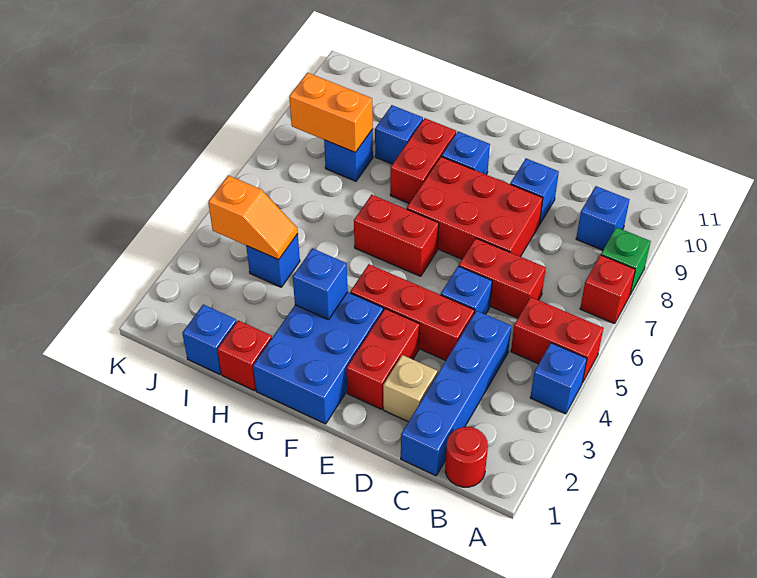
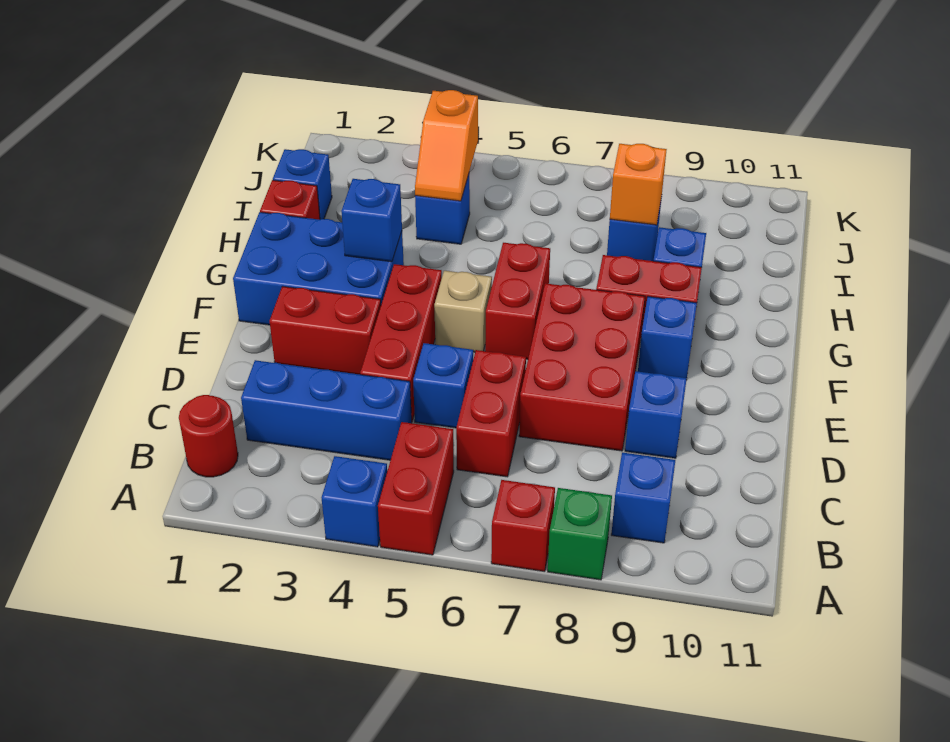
blue brick C1:C4 level 1 -> blue brick C2:C4 level 1
tan brick D2 level 1 -> tan brick F5 level 1
orange brick I8:J8 level 2 -> orange brick I8 level 2

